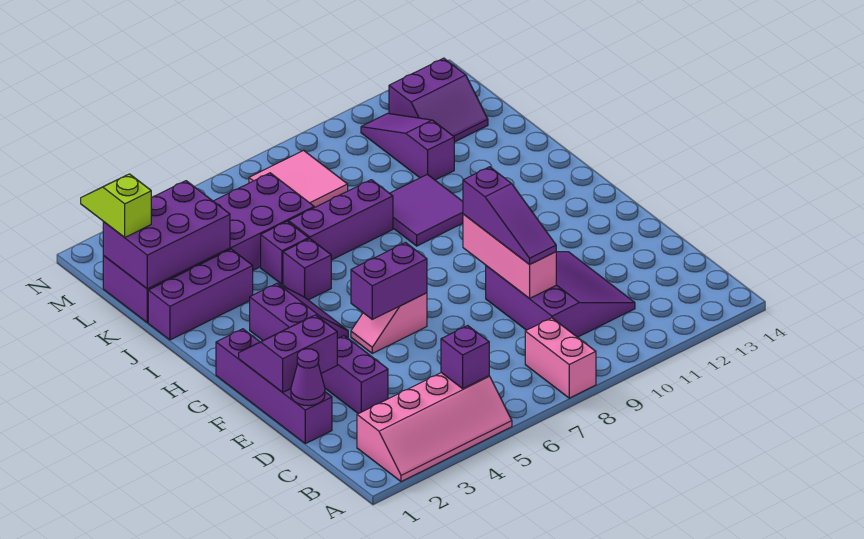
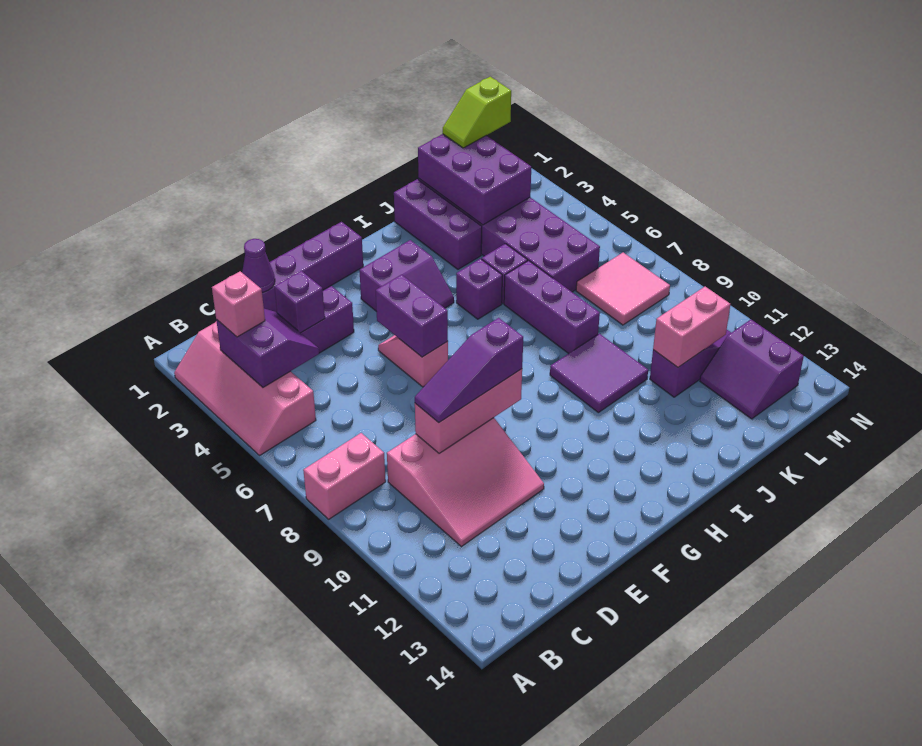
none -> pink brick B3 level 3
purple brick B5 level 2 -> purple brick D3 level 2
purple slope C9:E11 level 1 top 9 -> pink slope C9:E11 level 1 top 9
purple slope E1:F2 level 2 top E -> purple slope B3:C4 level 2 top B
none -> pink brick K11:L11 level 2
lime slope L1:M1 level 3 top L -> lime slope L1:M1 level 3 top M

